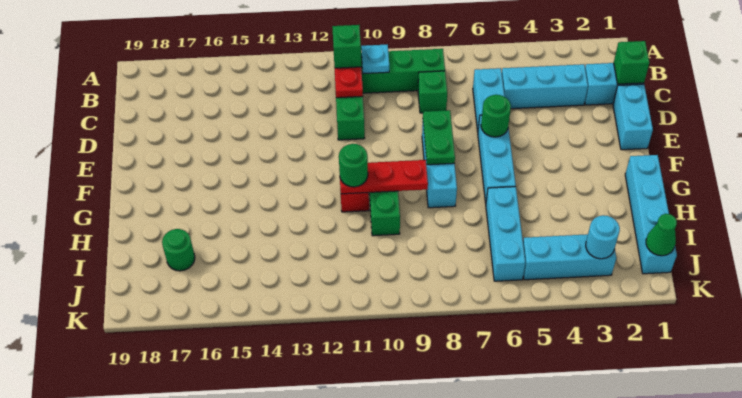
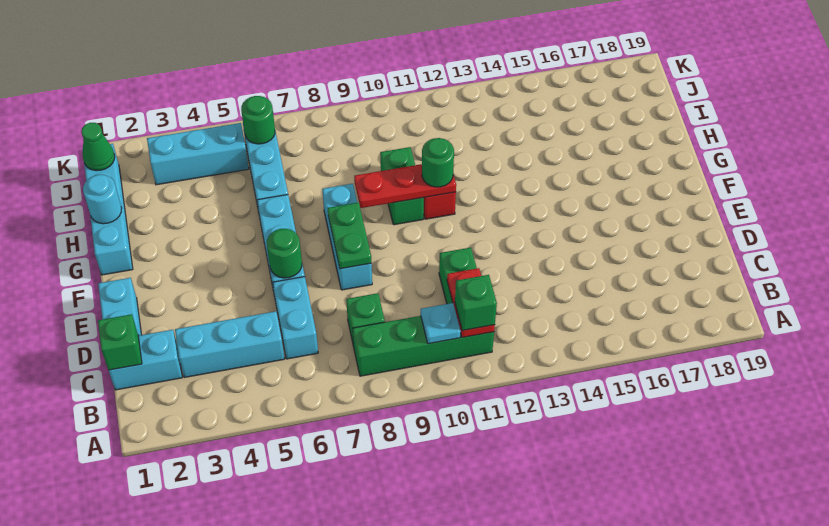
green round brick I17 level 1 -> green round brick J6 level 2
cyan round brick J3 level 2 -> cyan round brick H1 level 2

